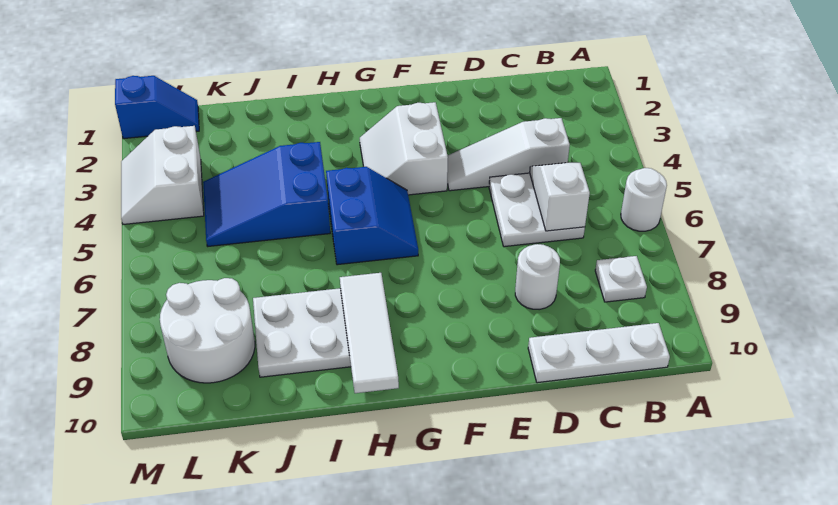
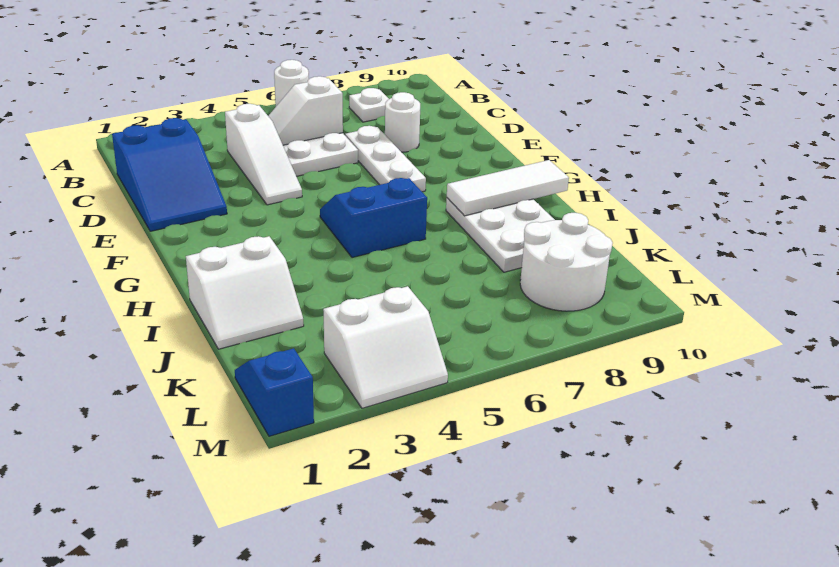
white plate B10:D10 level 1 -> white plate D7:F7 level 1
white slope F3:G4 level 1 top F -> white slope I1:J2 level 1 top I
blue slope I4:K5 level 1 top I -> blue slope C1:E2 level 1 top C

